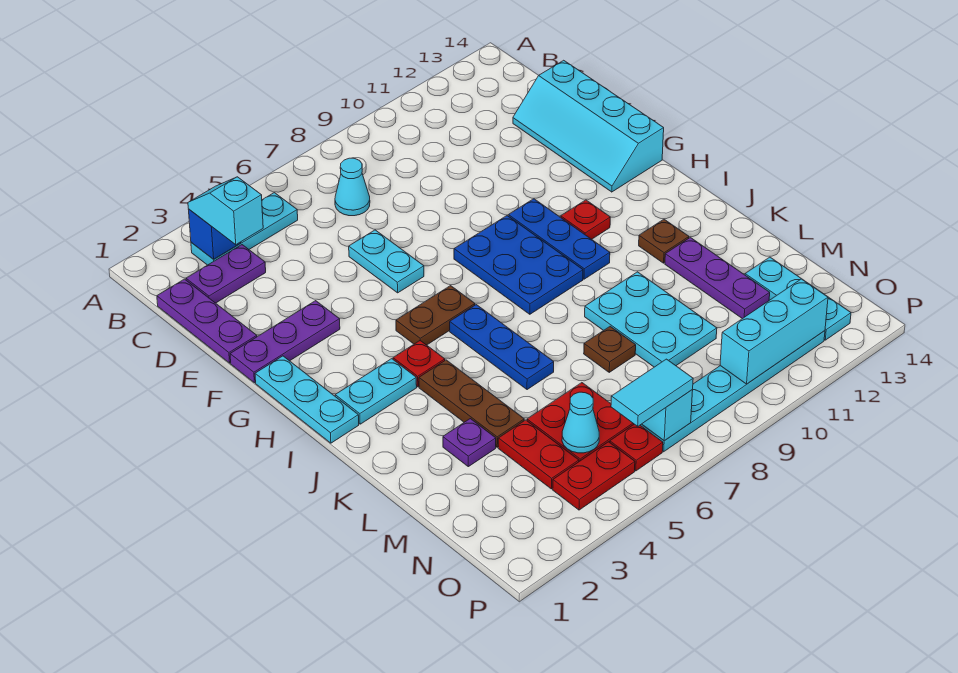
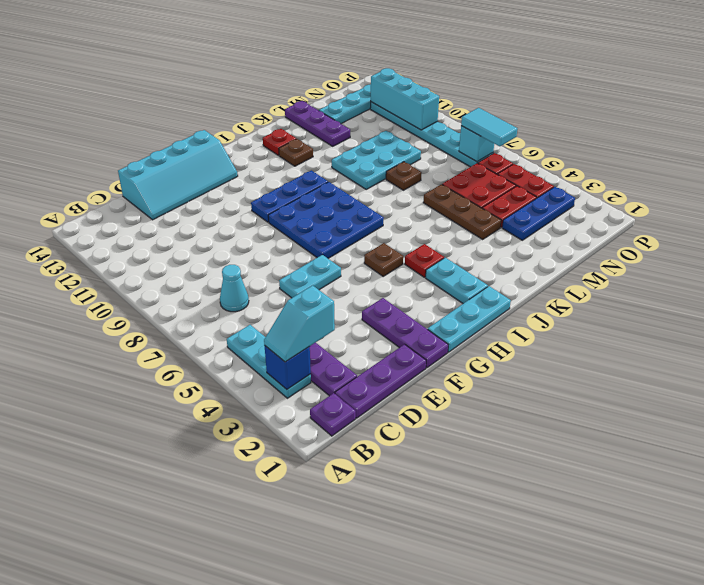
blue plate G8:I9 level 1 -> blue plate G7:I9 level 1
brown plate H5:H6 level 1 -> brown plate H5 level 1
red plate H11 level 1 -> red plate J13 level 1
blue plate I6:K6 level 1 -> blue plate M3:O3 level 1
brown plate J4:L4 level 1 -> brown plate L4:L6 level 1
purple plate K12:M12 level 1 -> purple plate L12:L14 level 1
purple plate L3 level 1 -> purple plate B1 level 1
cyan cone N5 level 2 -> none

